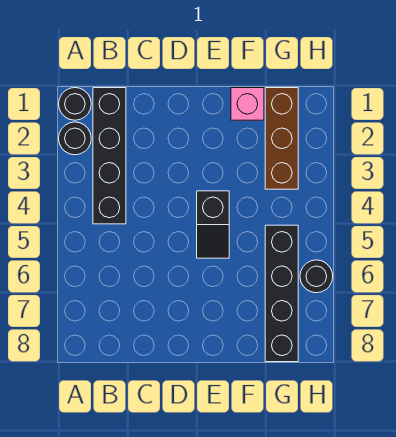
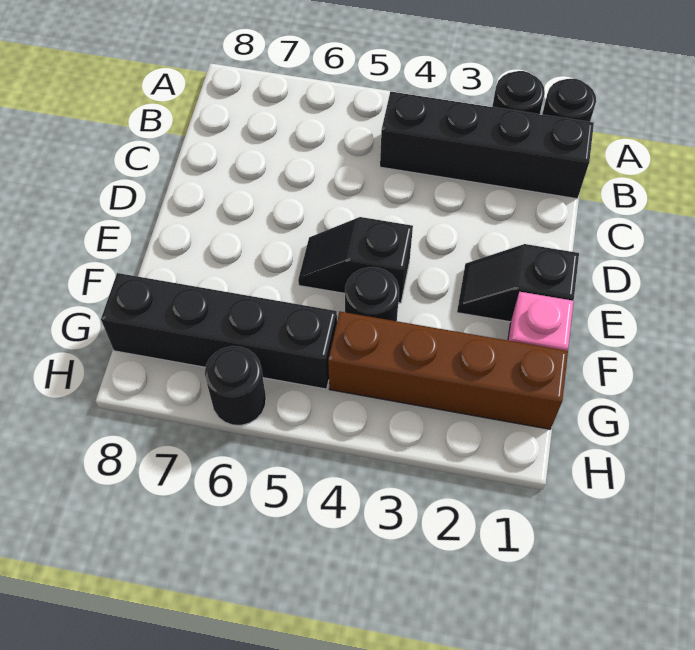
none -> black slope E1:E2 level 1 top 1
none -> black round brick F4 level 1
brown brick G1:G3 level 1 -> brown brick G1:G4 level 1

